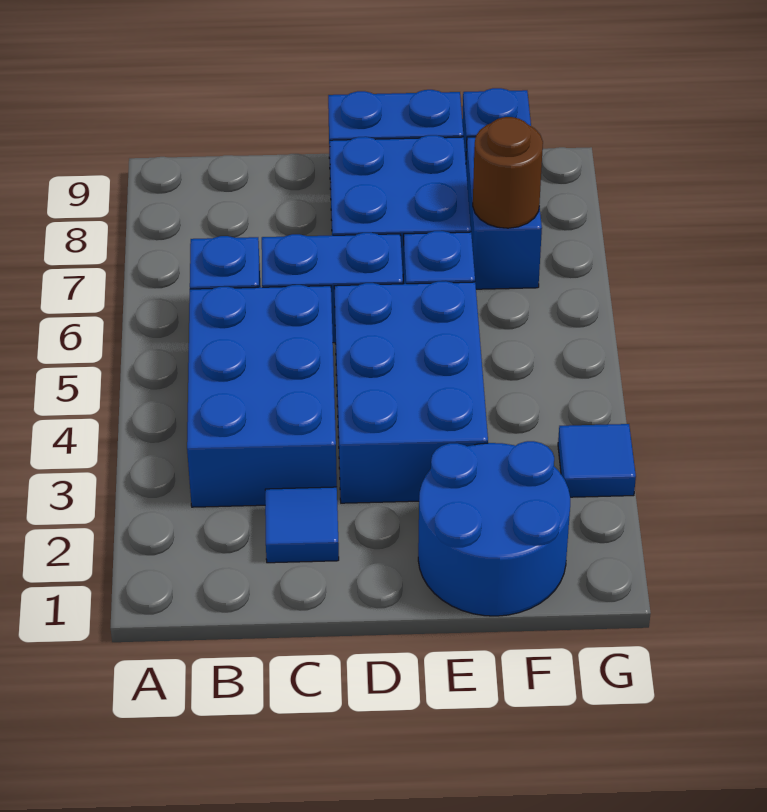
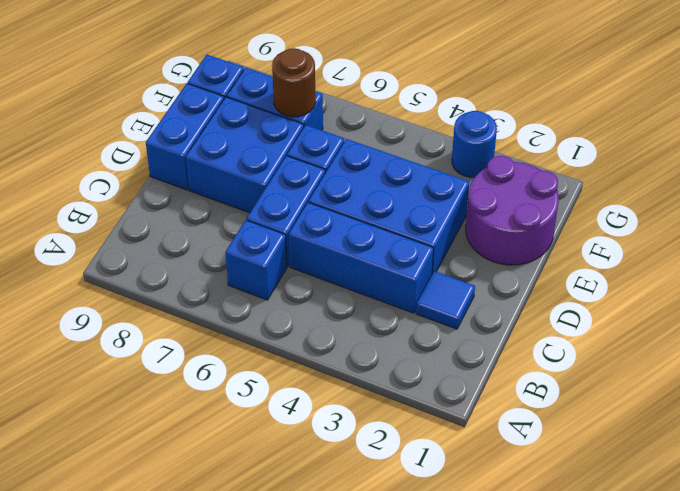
blue brick B3:C5 level 1 -> blue brick C3:C5 level 1
blue round brick E1:F2 level 1 -> purple round brick E1:F2 level 1
blue tile G3 level 1 -> blue round brick G3 level 1

